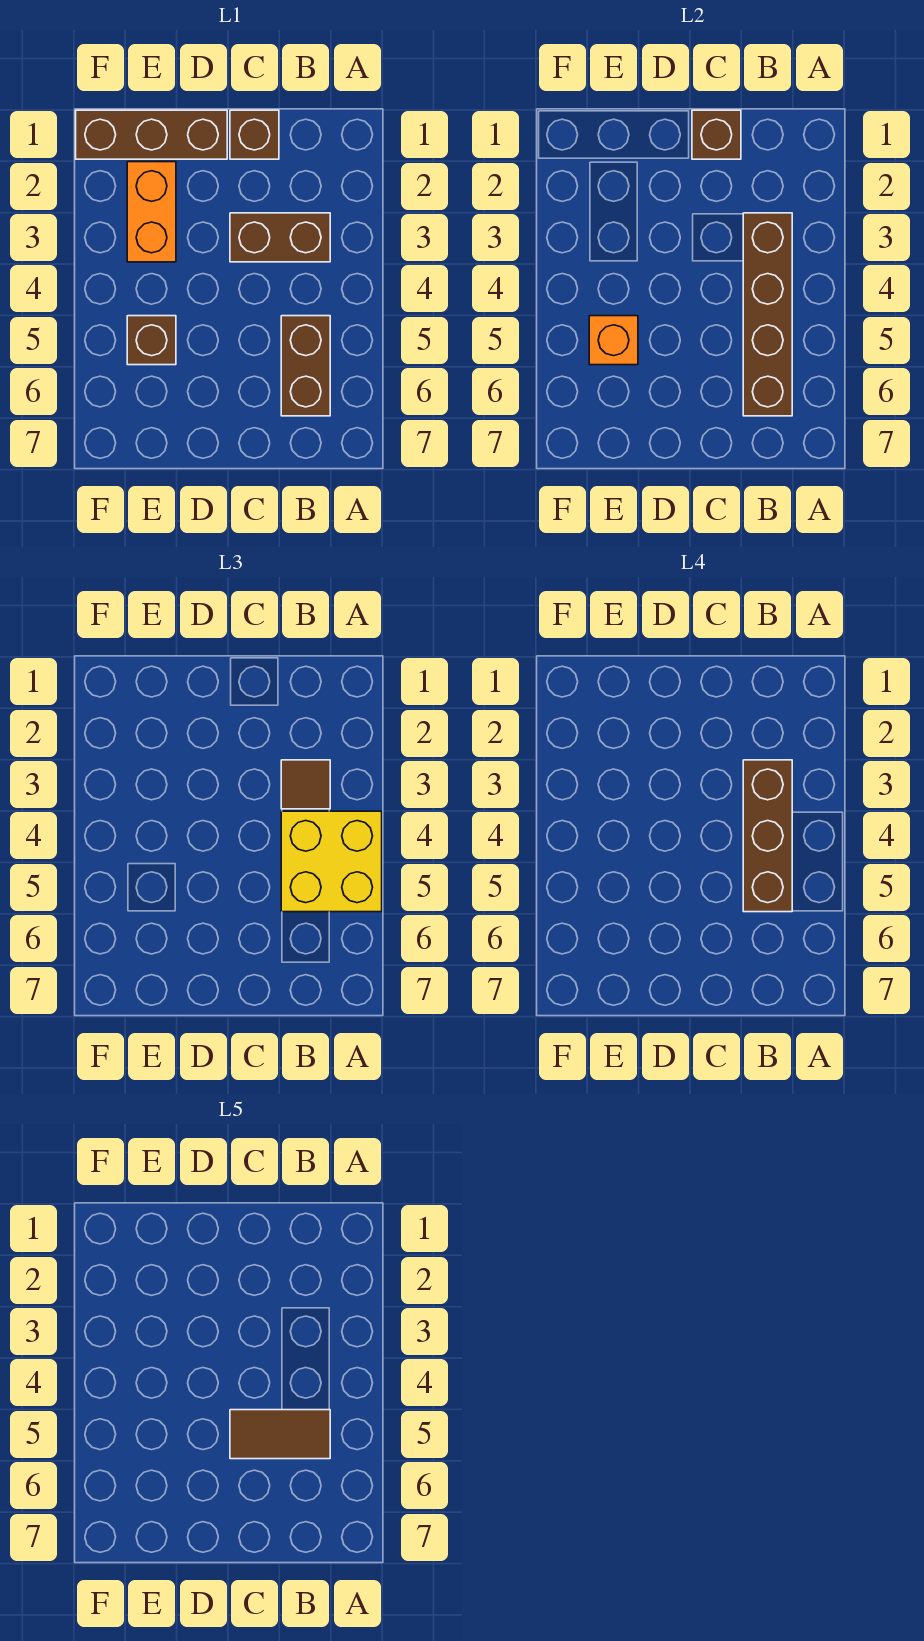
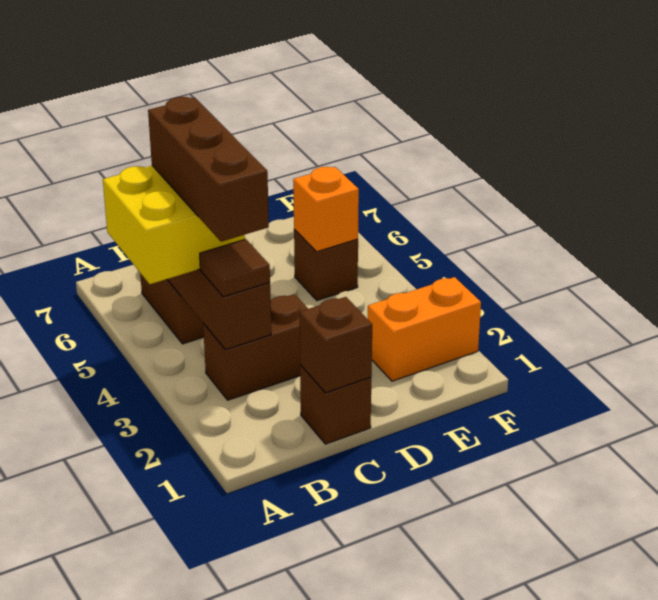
brown tile B5:C5 level 5 -> none
brown brick D1:F1 level 1 -> none
orange brick E2:E3 level 1 -> orange brick E2:F2 level 1

